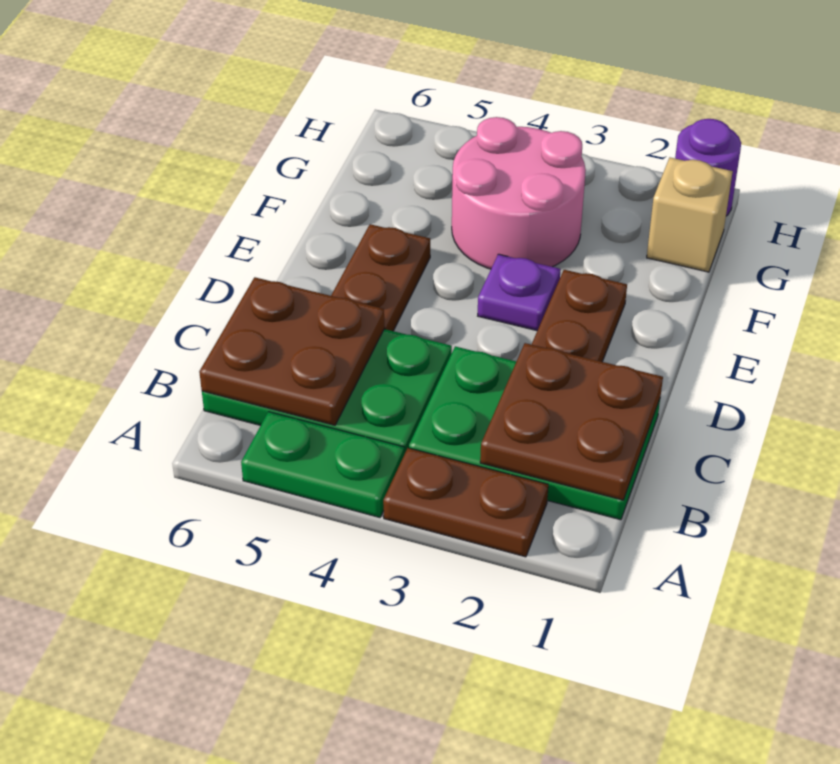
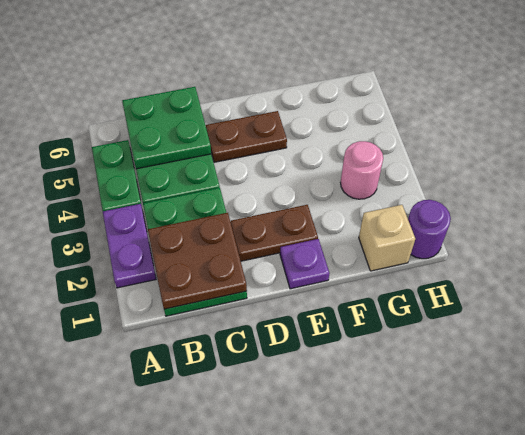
brown plate A2:A3 level 1 -> purple plate A2:A3 level 1
brown plate B5:C6 level 2 -> green plate B5:C6 level 2
purple plate E3 level 1 -> purple plate E1 level 1
pink round brick F3:G4 level 1 -> pink round brick G3 level 1

